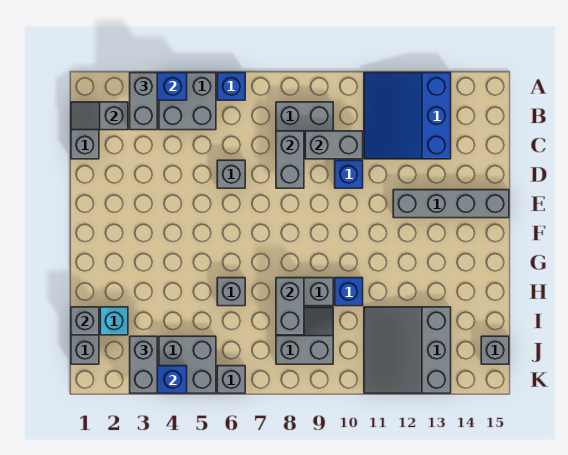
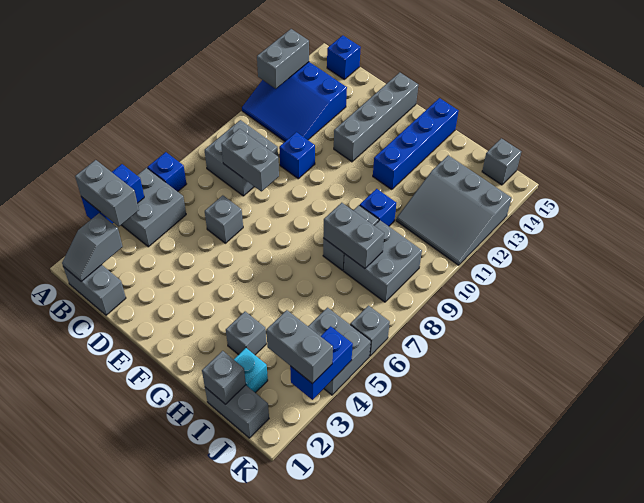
none -> blue brick B15 level 1
grey brick C9:C10 level 2 -> grey brick A12:A13 level 2
none -> blue brick G12:G15 level 1
grey brick H6 level 1 -> grey brick H3 level 1
grey slope I8:J9 level 1 top J -> grey brick I8:J9 level 1

